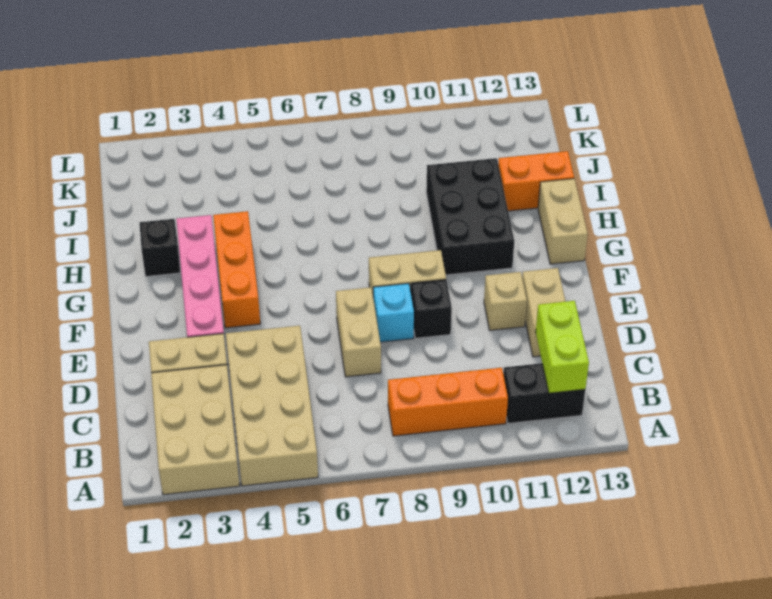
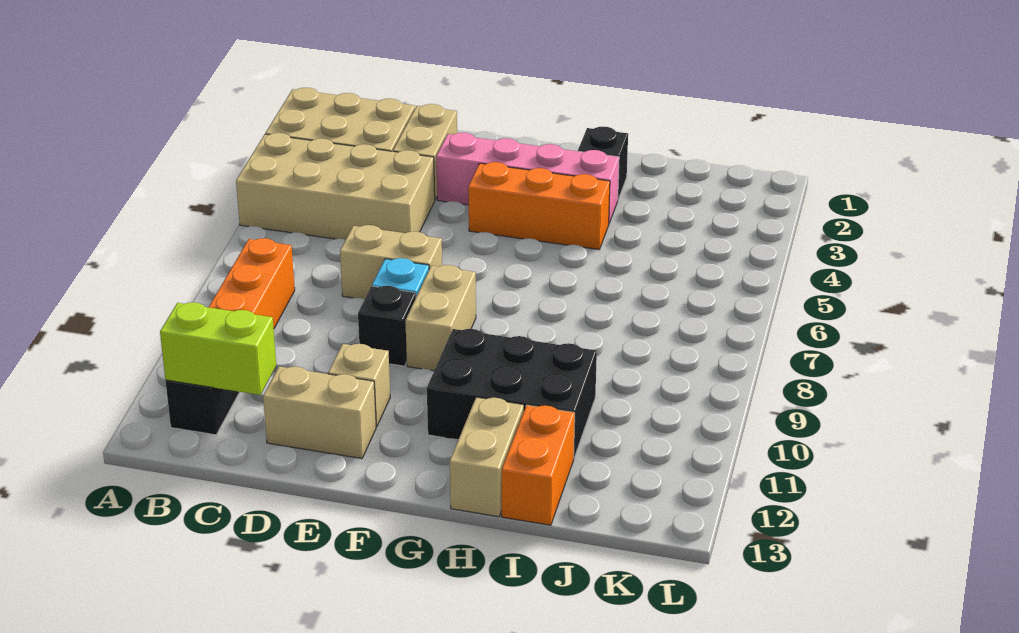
tan brick G13:H13 level 1 -> tan brick H12:H13 level 1

